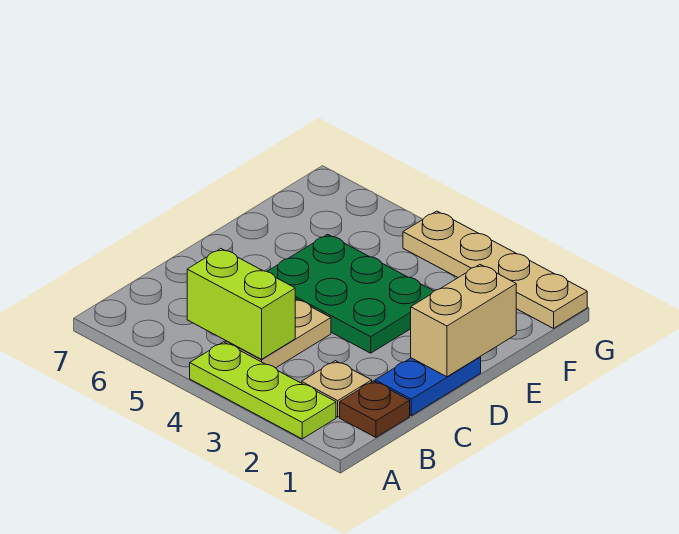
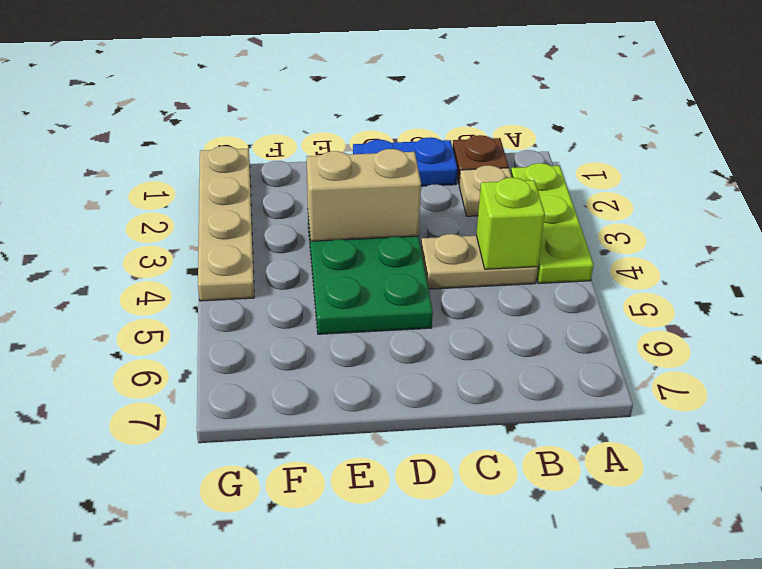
lime brick B4:B5 level 2 -> lime brick B4 level 2
tan brick D1:E1 level 2 -> tan brick D3:E3 level 2

